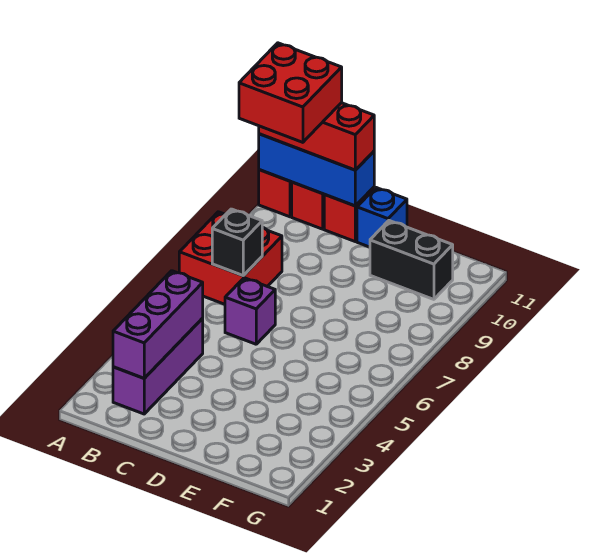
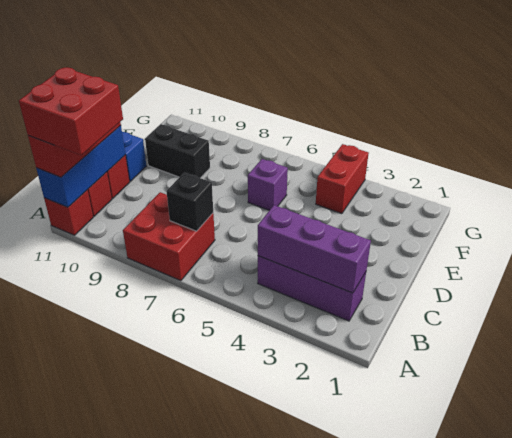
purple brick C6 level 1 -> purple brick E6 level 1
black brick E10:F10 level 1 -> black brick E9:E10 level 1
none -> red brick F4:G4 level 1

